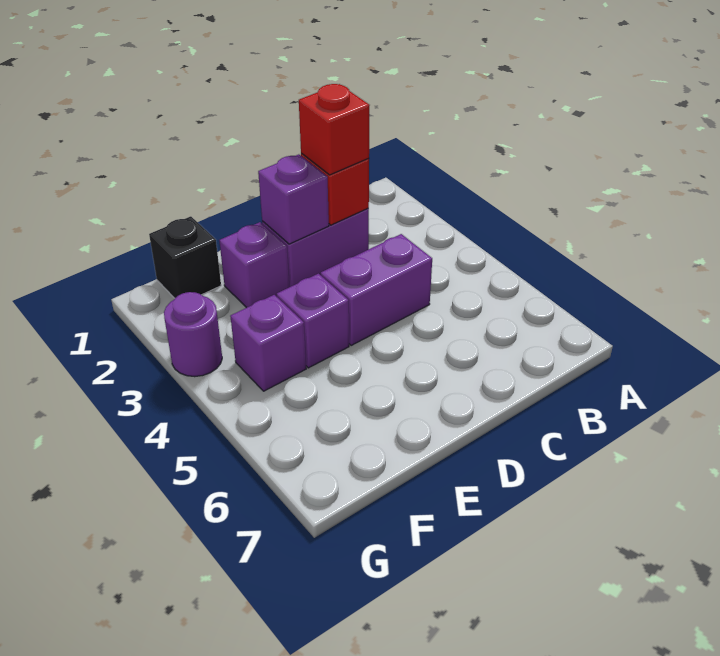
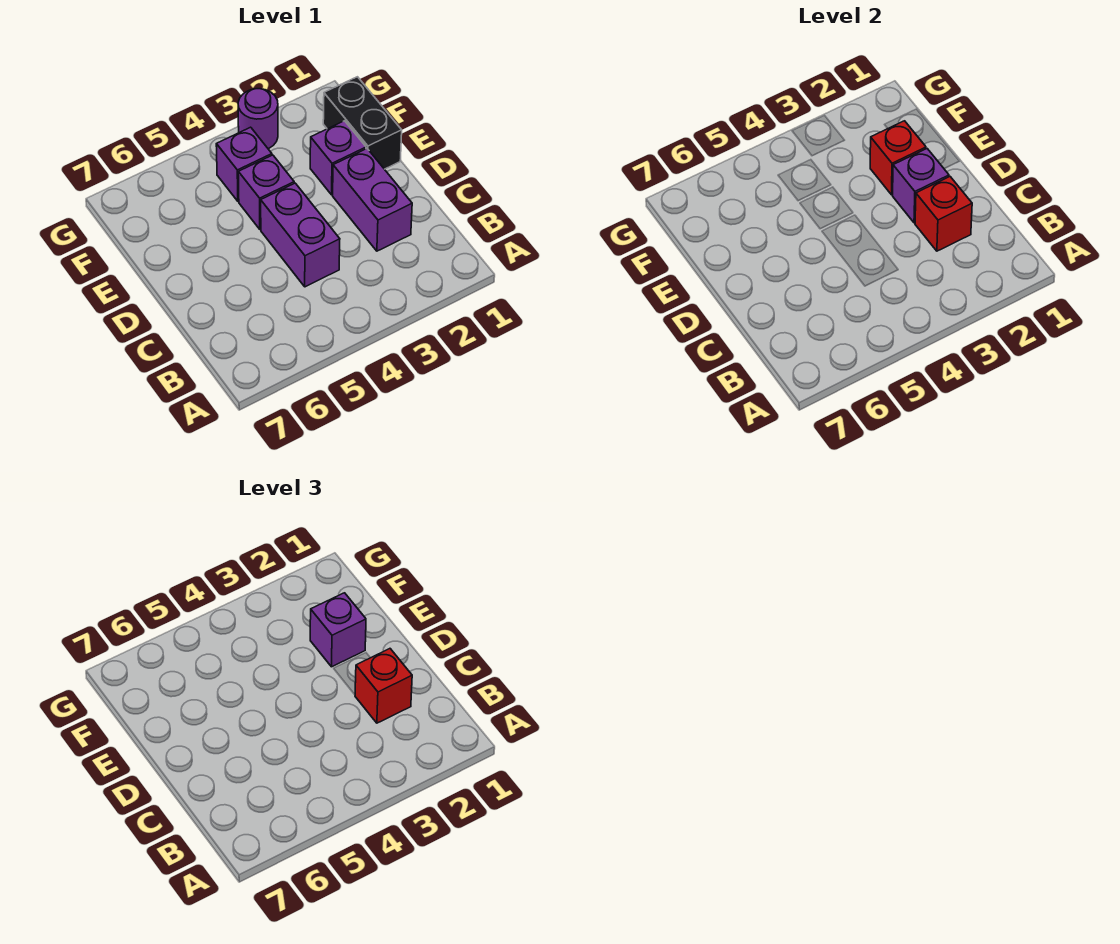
none -> red brick E2 level 2
none -> purple brick E2 level 3
black brick F1 level 1 -> black brick E1:F1 level 1

